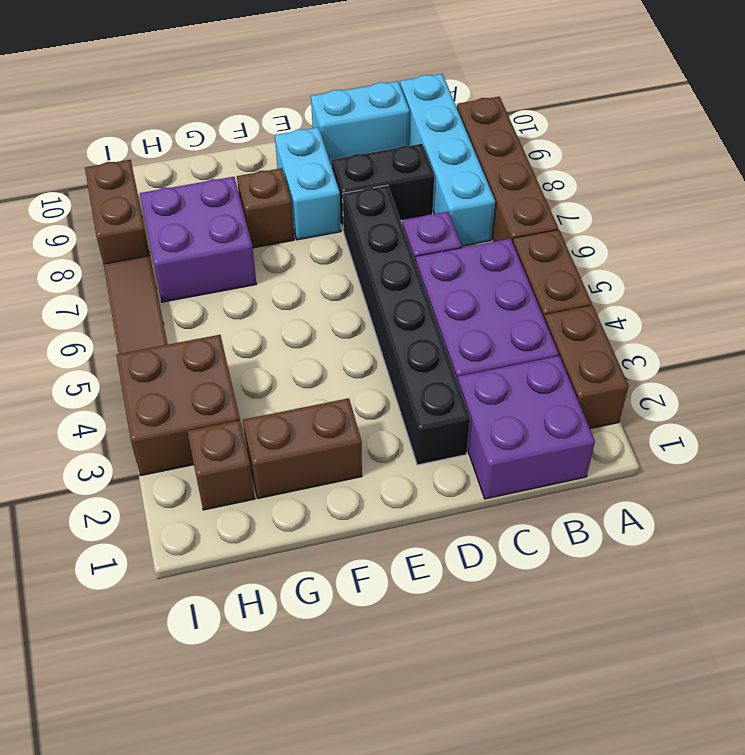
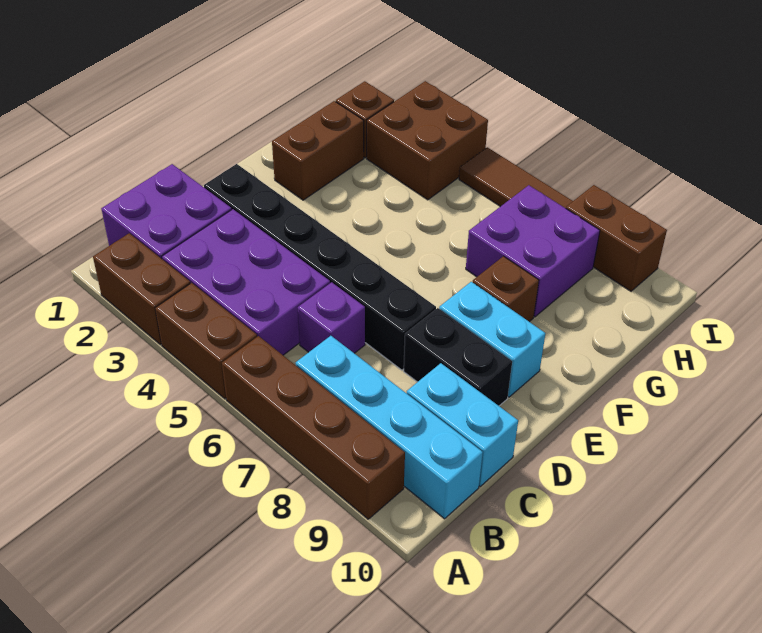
black brick C8:D8 level 1 -> black brick D8:D9 level 1
cyan brick C10:D10 level 1 -> cyan brick C9:C10 level 1

